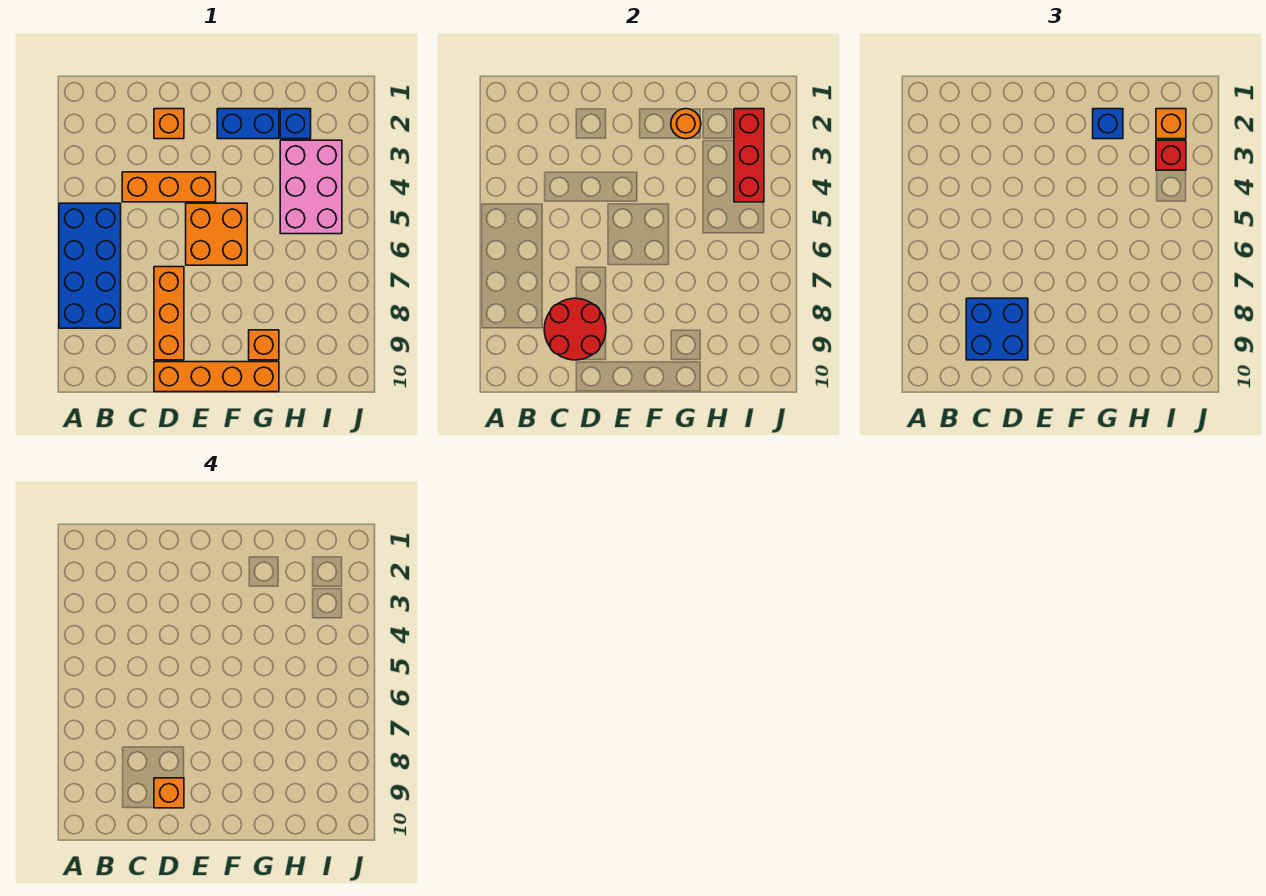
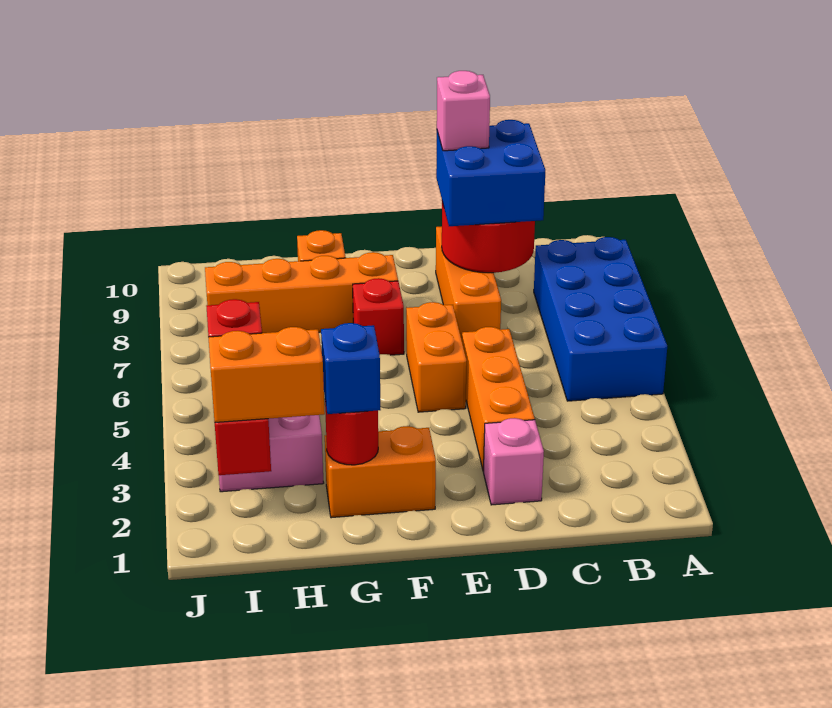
orange brick C4:E4 level 1 -> orange brick D3:D5 level 1
orange brick D2 level 1 -> pink brick D2 level 1
orange brick D9 level 4 -> pink brick D9 level 4
orange brick D10:G10 level 1 -> orange brick F8:I8 level 1
orange brick E5:F6 level 1 -> orange brick E5:E6 level 1
blue brick F2:G2 level 1 -> orange brick F2:G2 level 1
none -> red brick F7 level 1
orange round brick G2 level 2 -> red round brick G2 level 2
blue brick H2 level 1 -> none
orange brick I2 level 3 -> orange brick H2:I2 level 3

